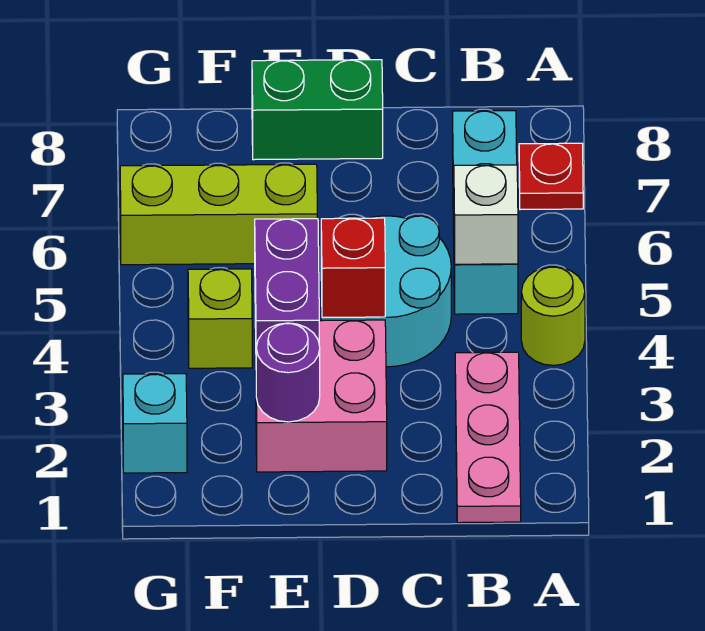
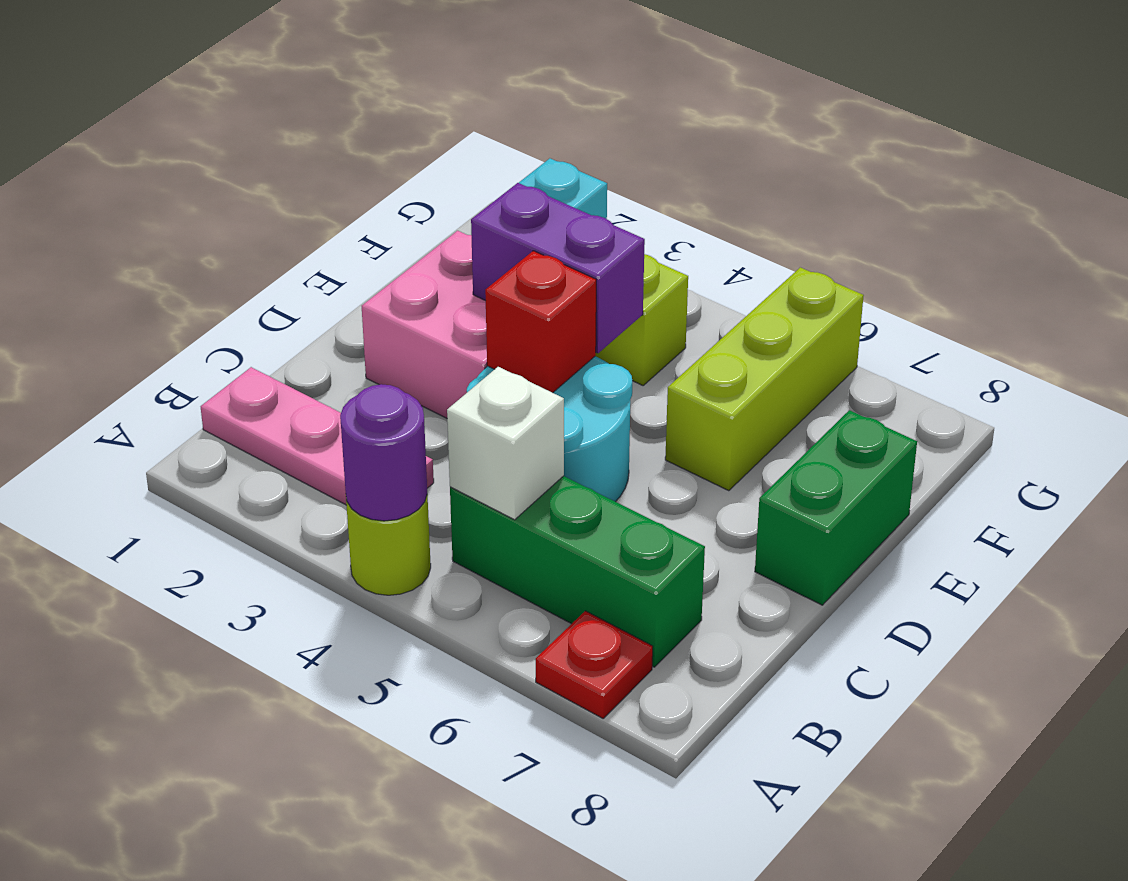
cyan brick B5:B7 level 1 -> green brick B5:B7 level 1
purple round brick E2 level 2 -> purple round brick A4 level 2

